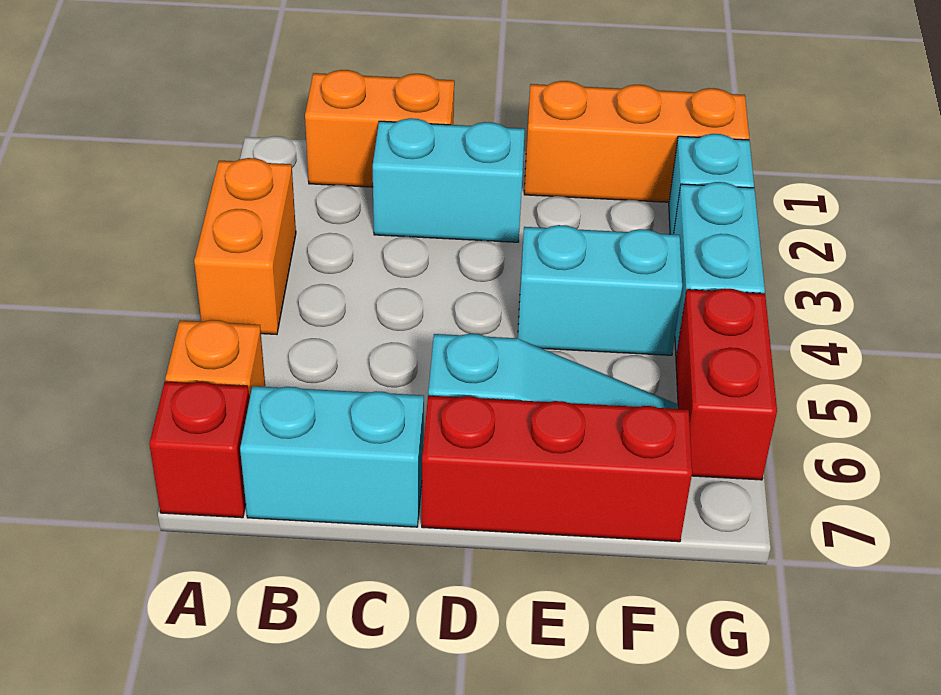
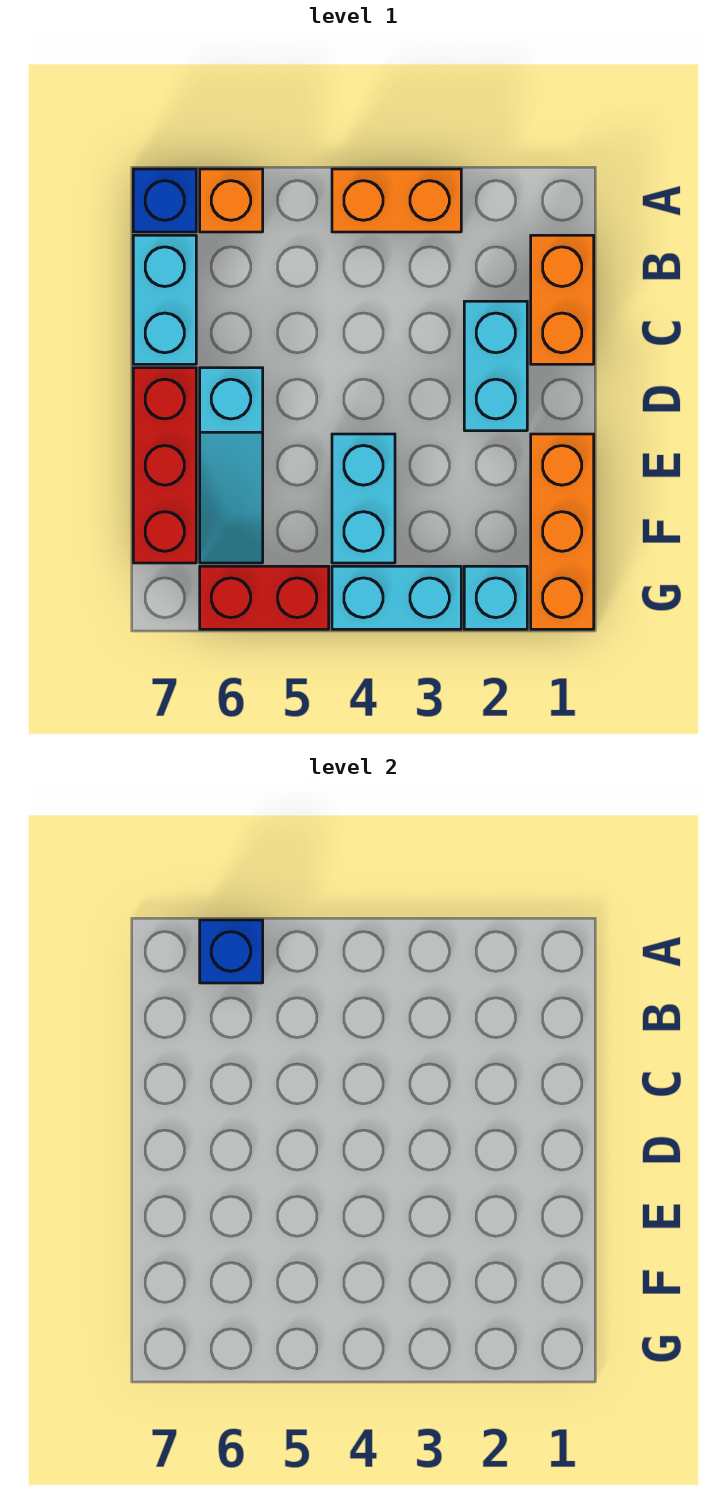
none -> blue brick A6 level 2
red brick A7 level 1 -> blue brick A7 level 1

